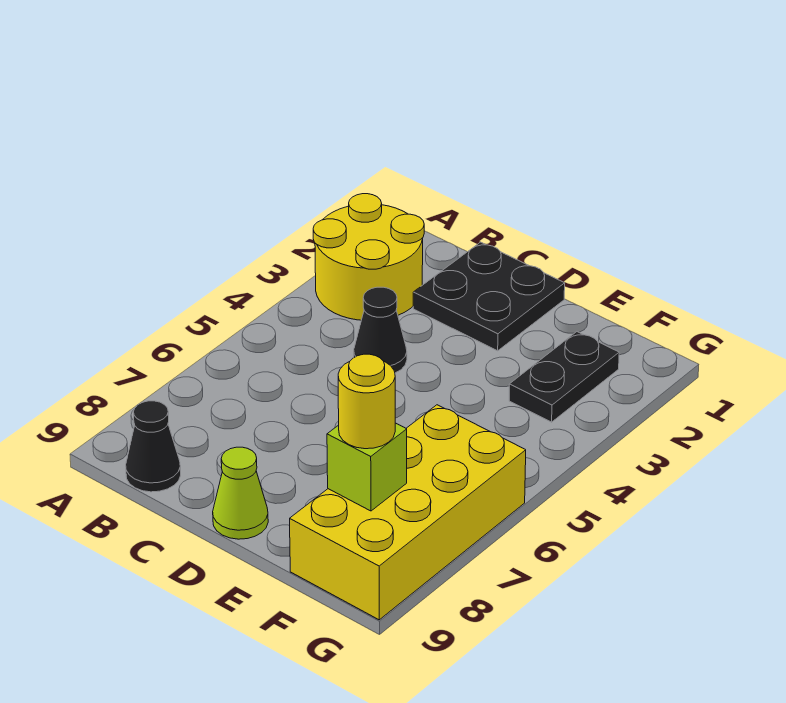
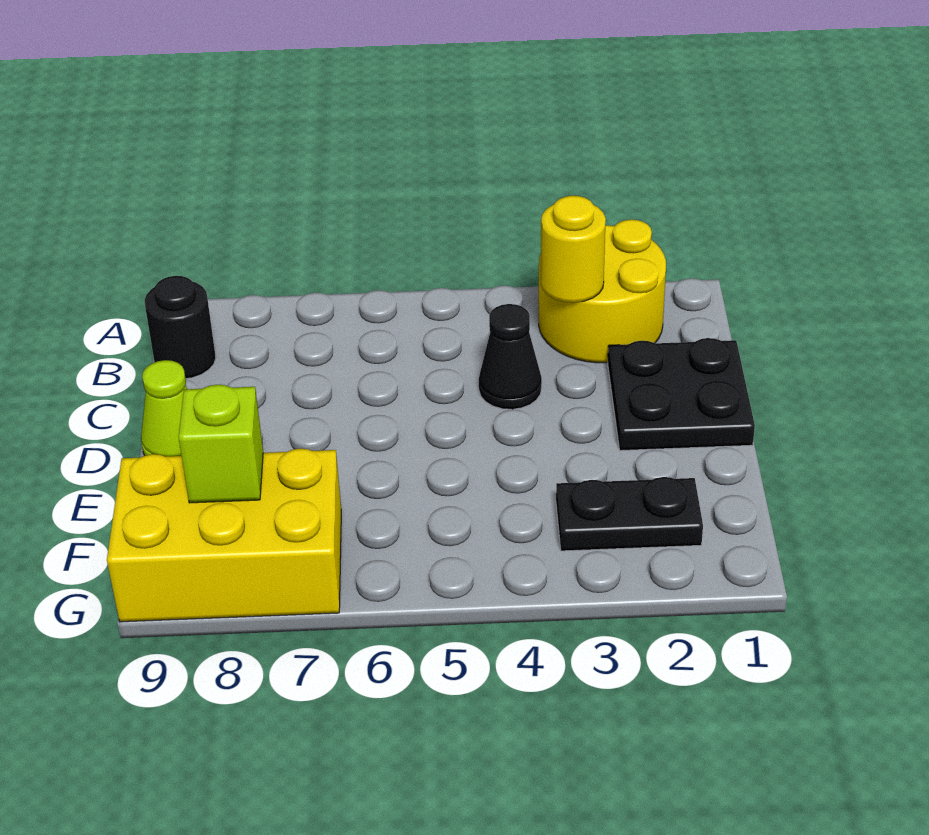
black cone B9 level 1 -> black round brick B9 level 1
yellow brick F6:G9 level 1 -> yellow brick F7:G9 level 1
yellow round brick F8 level 3 -> yellow round brick B3 level 2

